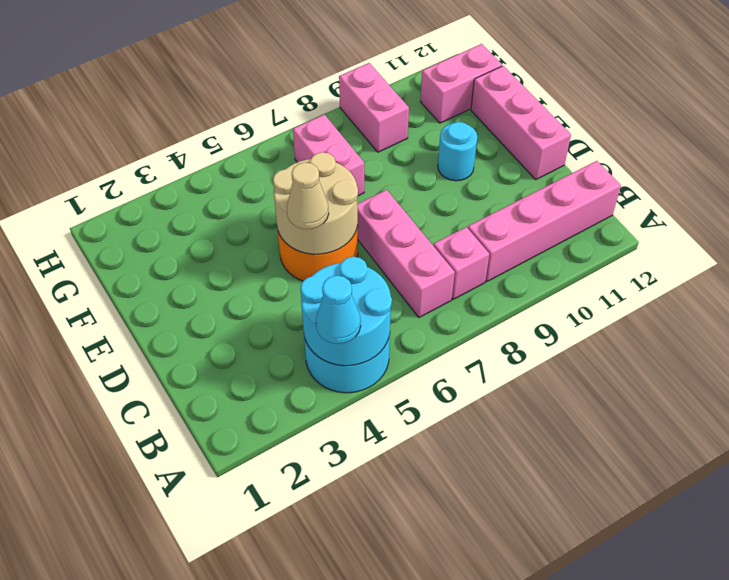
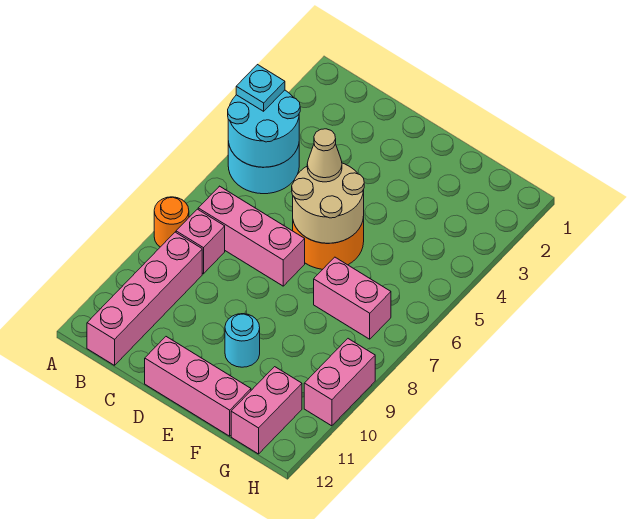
cyan cone A4 level 3 -> cyan plate A4 level 3
none -> orange round brick A8 level 1
pink brick G9:H9 level 1 -> pink brick H9:H10 level 1

